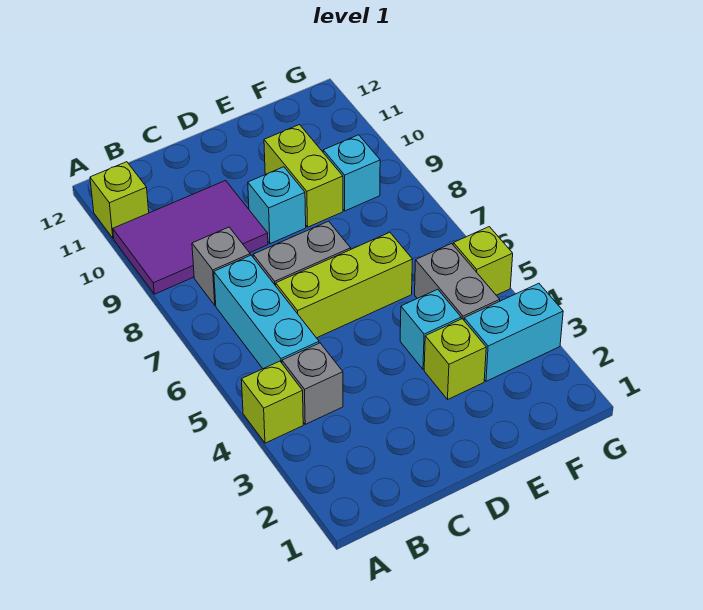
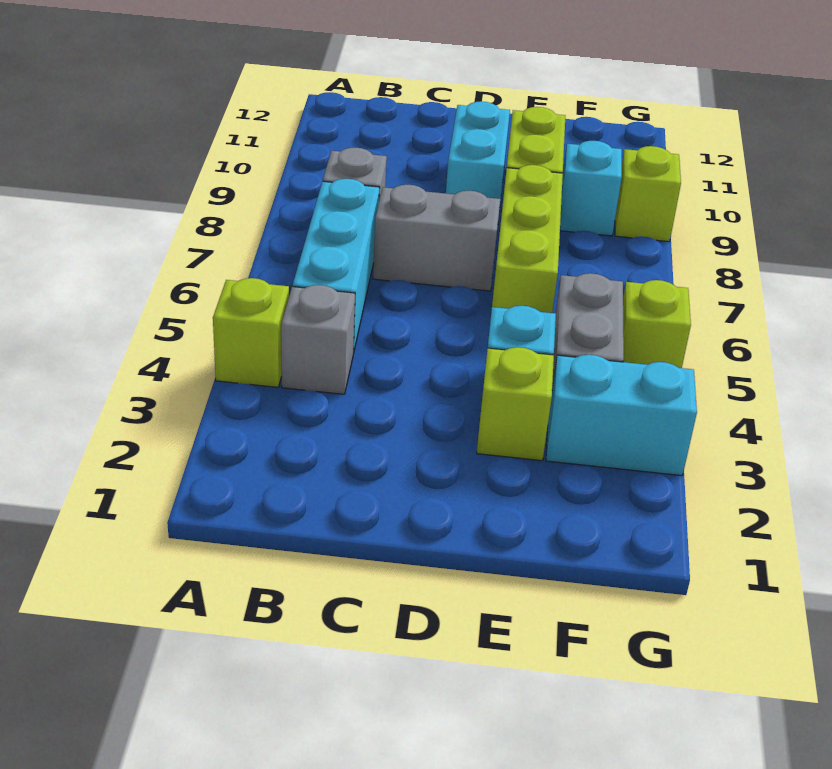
purple tile A9:C10 level 1 -> none
lime brick A11 level 1 -> lime brick G9 level 1
lime brick C6:E6 level 1 -> lime brick E6:E8 level 1
cyan brick D9 level 1 -> cyan brick D9:D10 level 1

